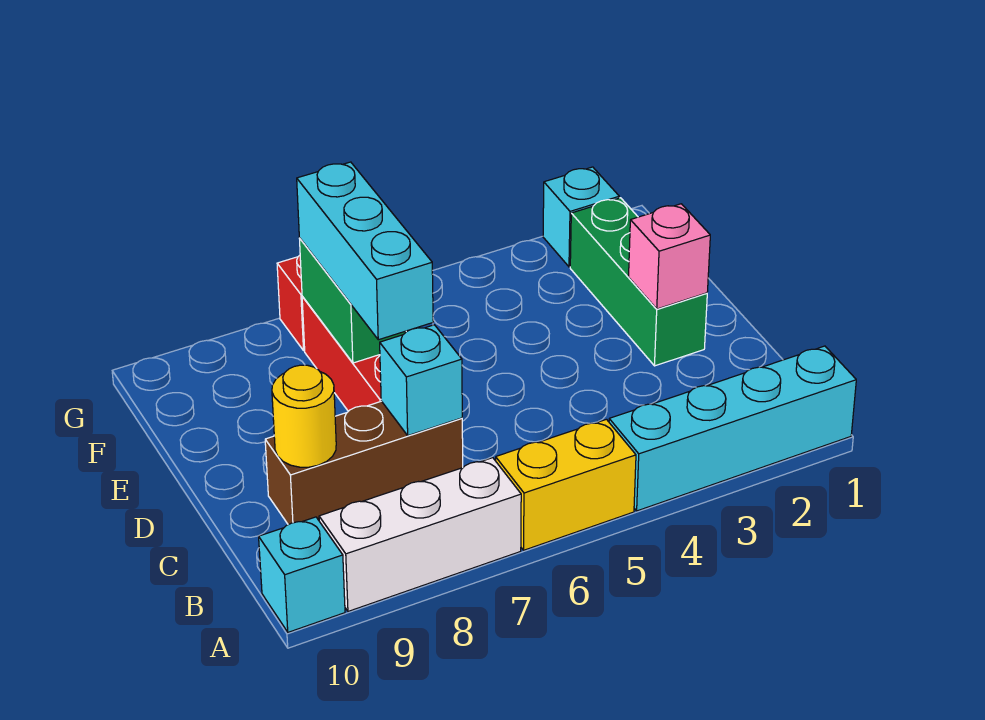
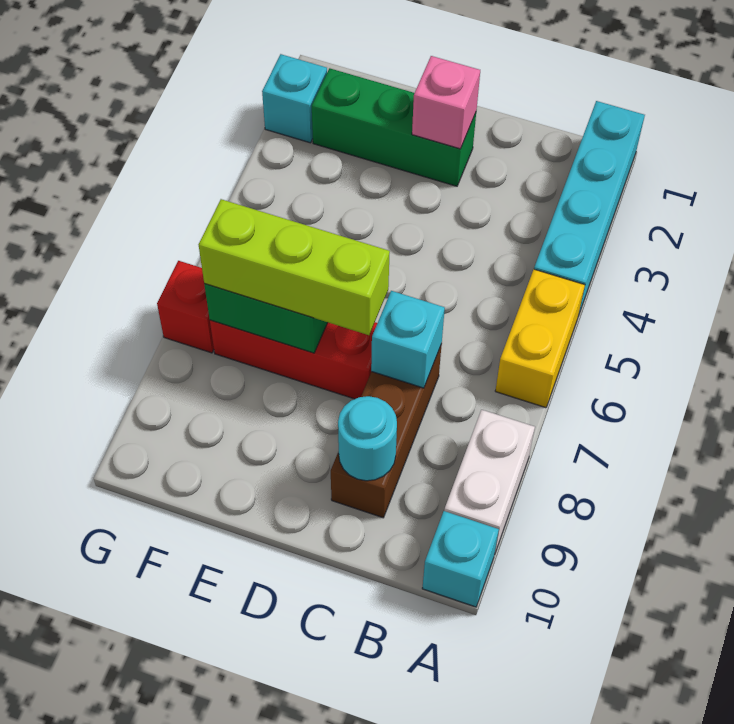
white brick A7:A9 level 1 -> white brick A8:A9 level 1
yellow round brick C9 level 2 -> cyan round brick C9 level 2
cyan brick D7:F7 level 3 -> lime brick D7:F7 level 3

